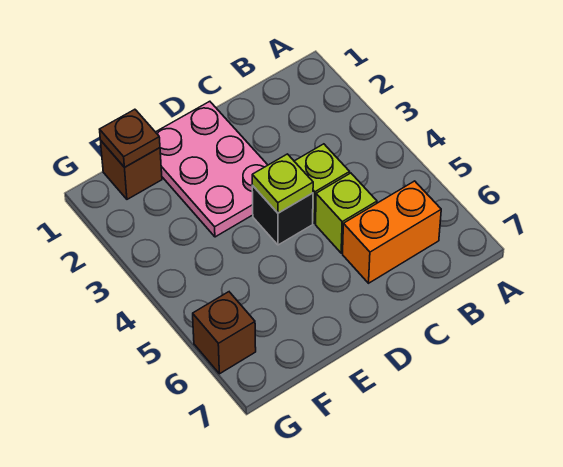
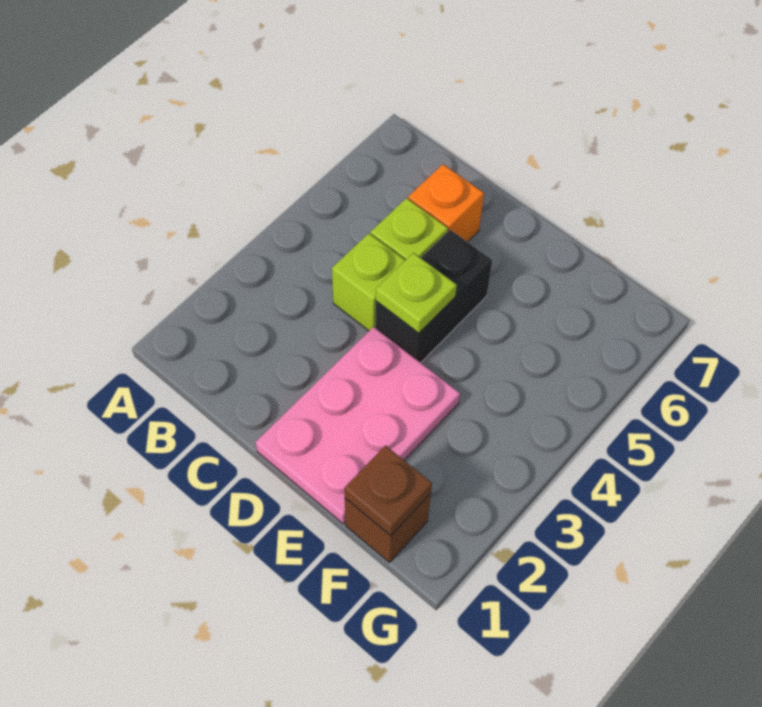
orange brick B6:C6 level 1 -> orange brick C6 level 1
black brick D4 level 1 -> black brick D4:D5 level 1
brown brick G6 level 1 -> none

